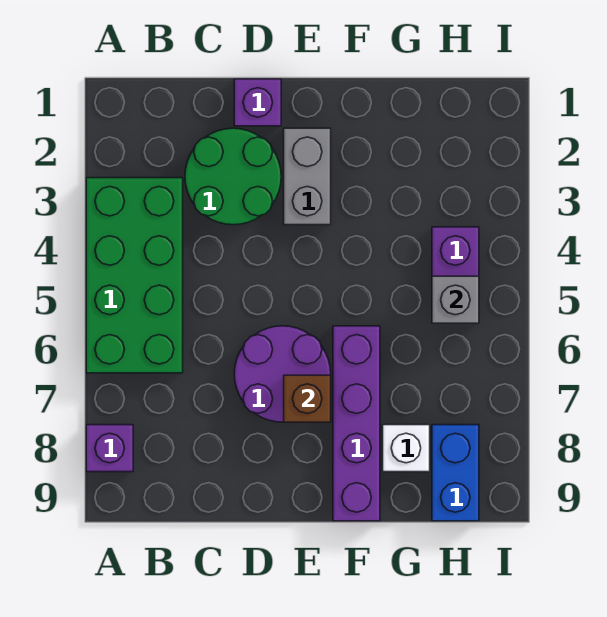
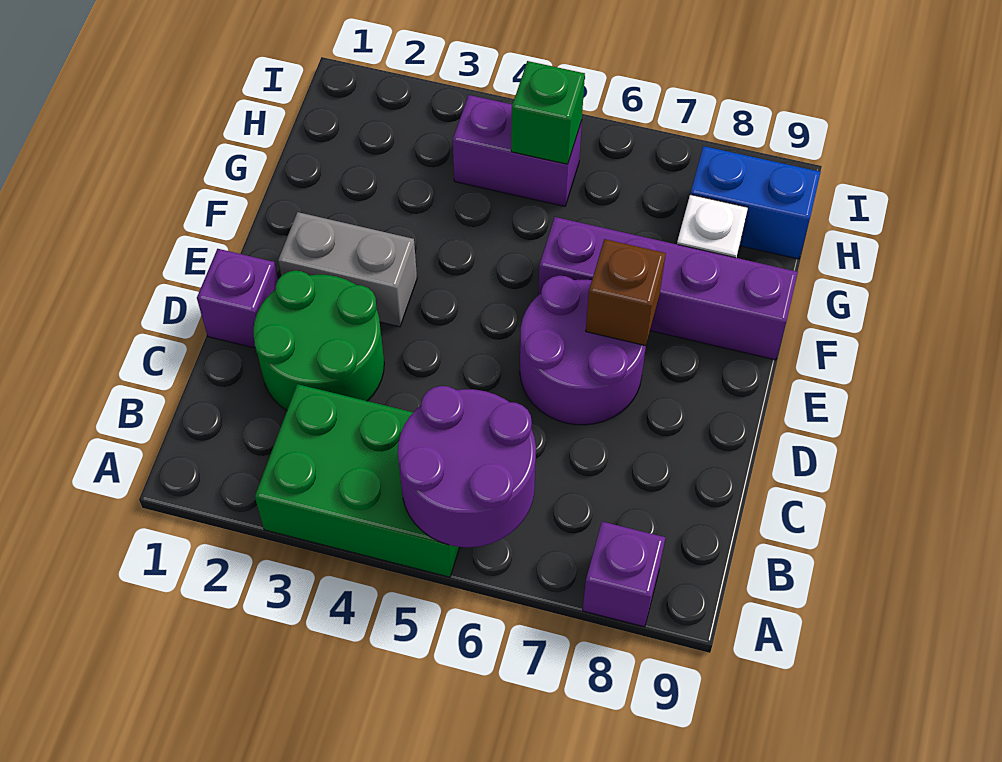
green brick A3:B6 level 1 -> green brick A3:B5 level 1
none -> purple round brick A5:B6 level 2
grey brick H5 level 2 -> green brick H5 level 2

